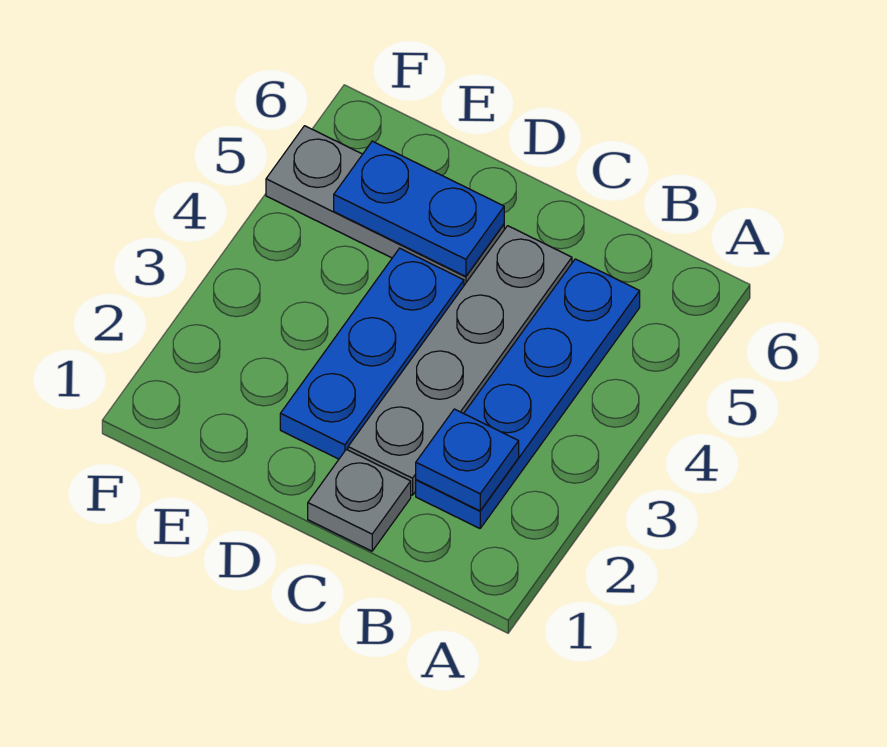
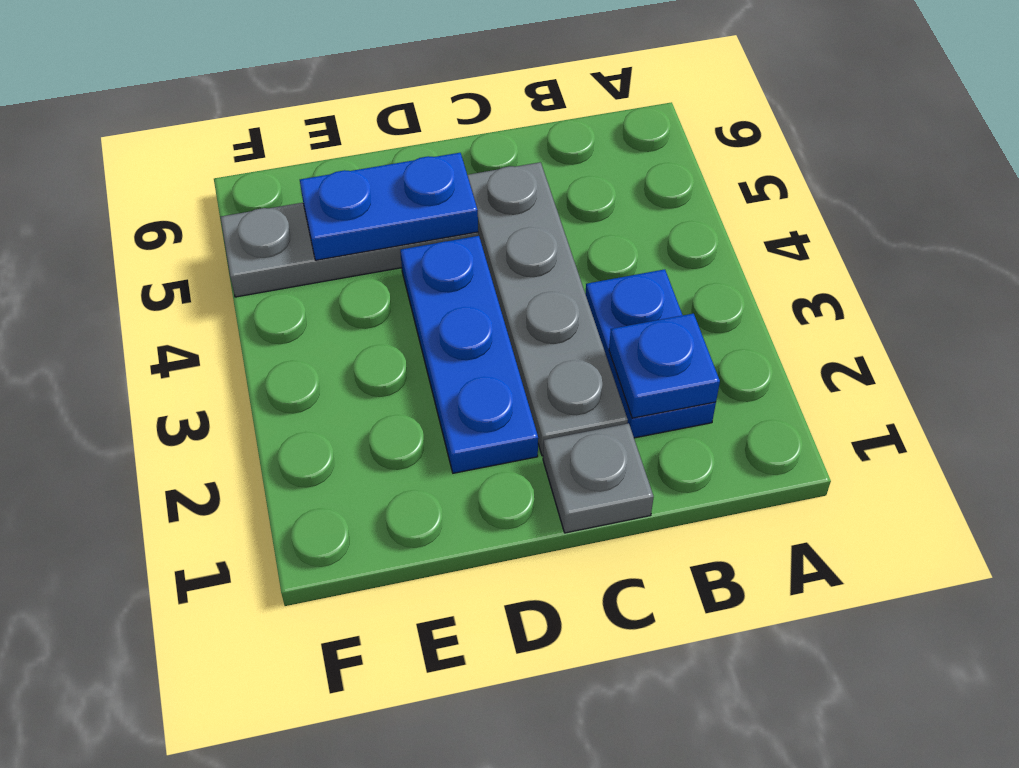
blue plate B2:B5 level 1 -> blue plate B2:B3 level 1

